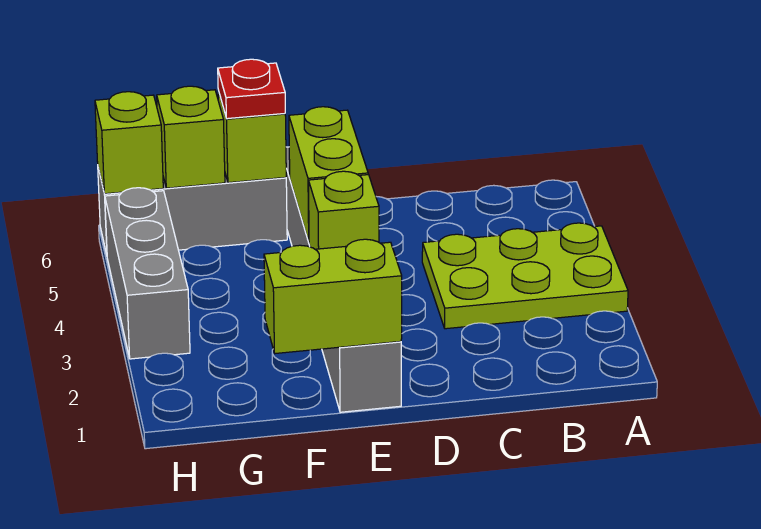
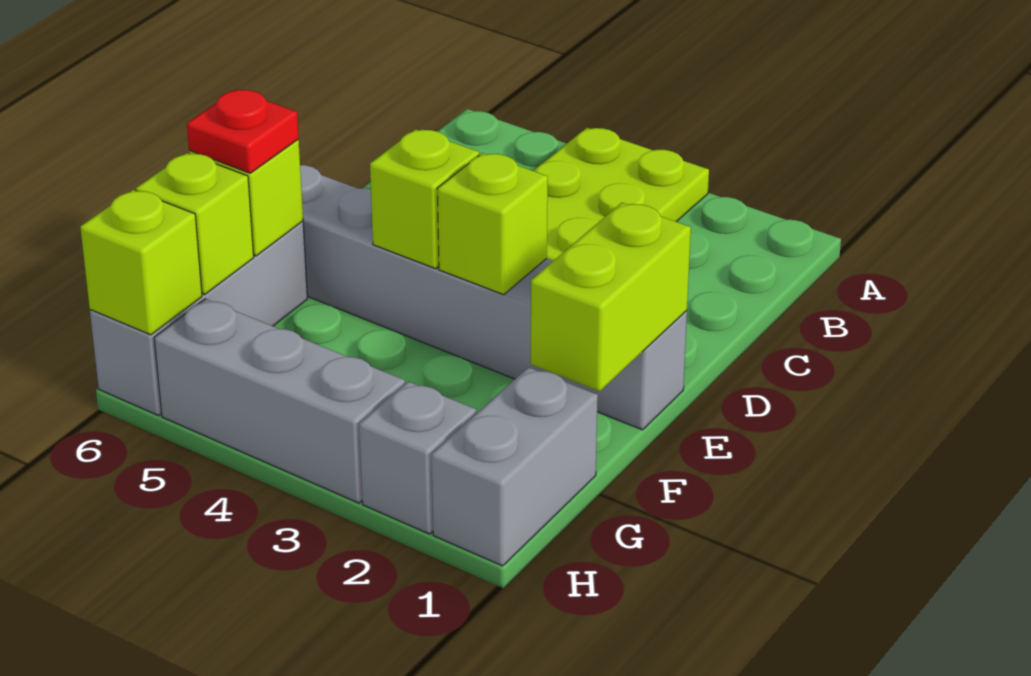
lime brick E4:E5 level 2 -> lime brick E4 level 2
none -> grey brick G1:H1 level 1
none -> grey brick H2 level 1

